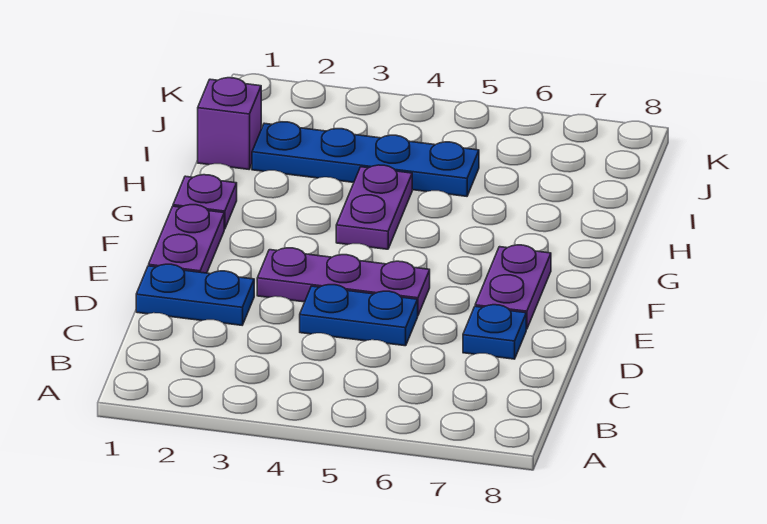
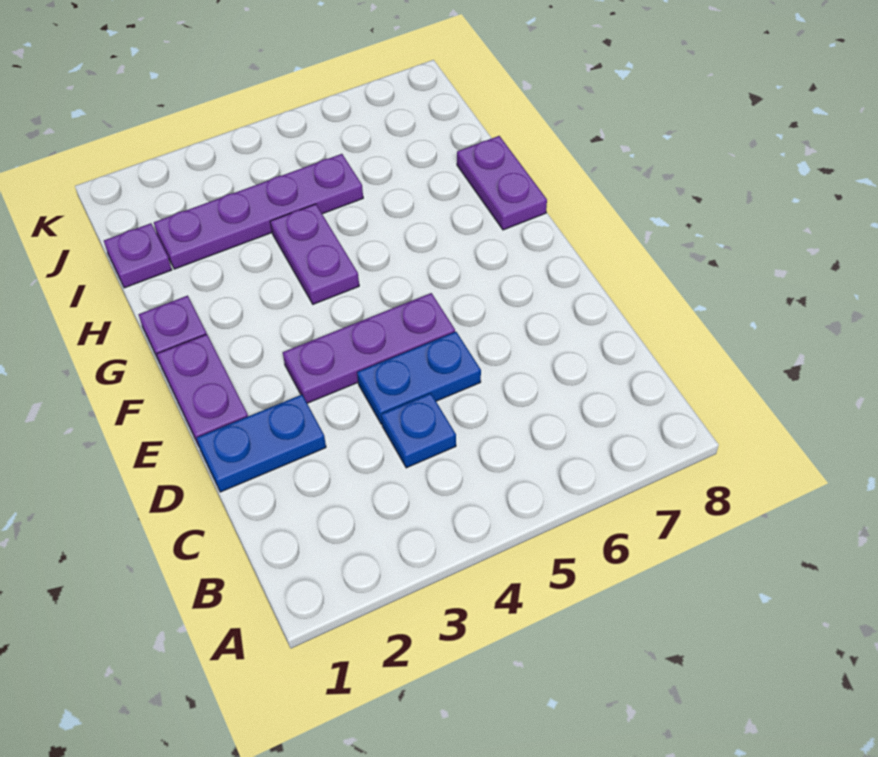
blue plate D7 level 1 -> blue plate C4 level 1
purple plate E7:F7 level 1 -> purple plate G8:H8 level 1
purple brick I1 level 1 -> purple plate I1 level 1
blue plate I2:I5 level 1 -> purple plate I2:I5 level 1

